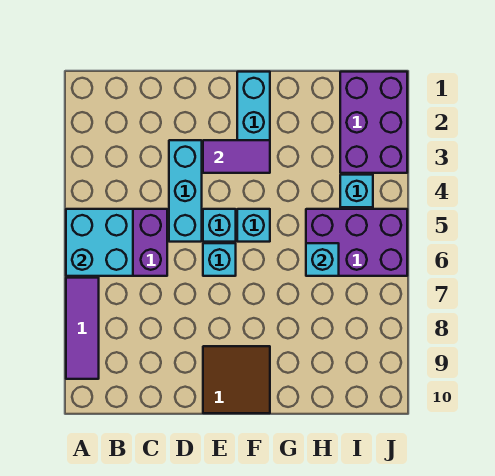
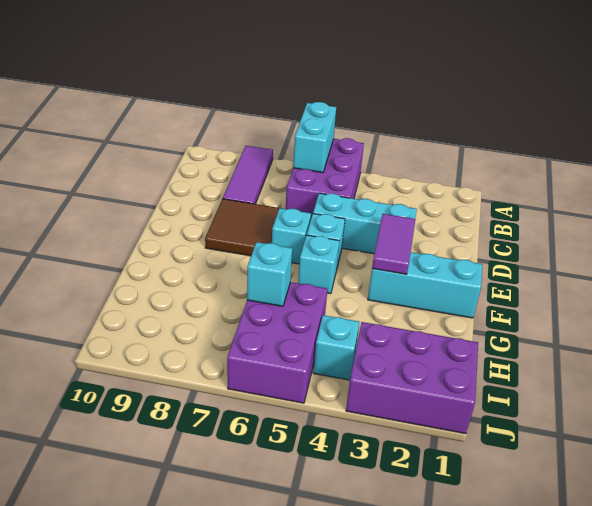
cyan brick A5:B6 level 2 -> cyan brick A6:B6 level 2
purple tile A7:A9 level 1 -> purple tile A8:C8 level 1
brown tile E9:F10 level 1 -> brown tile D7:E8 level 1

